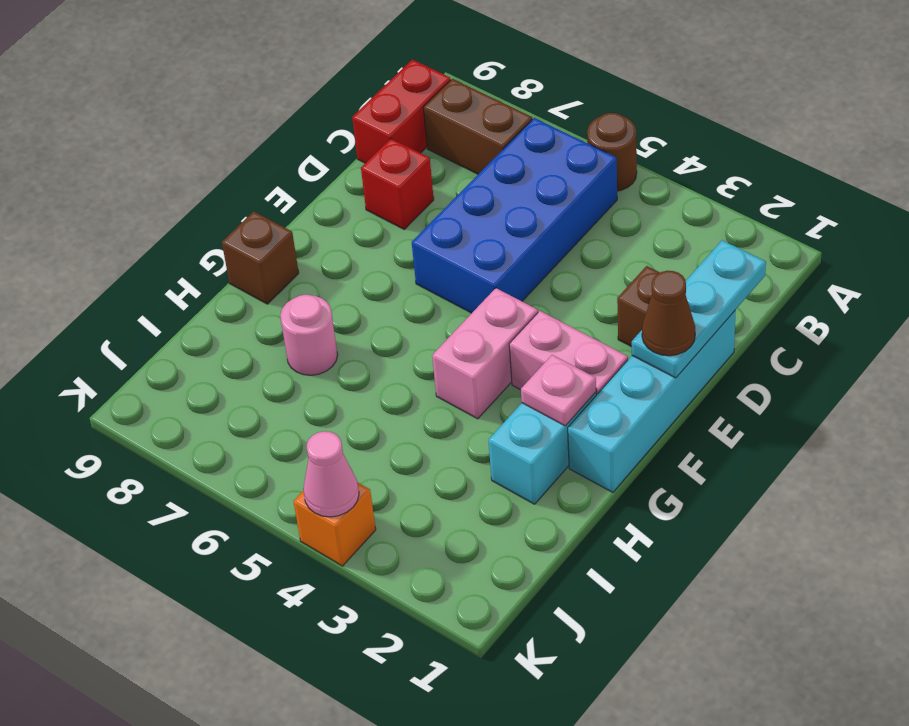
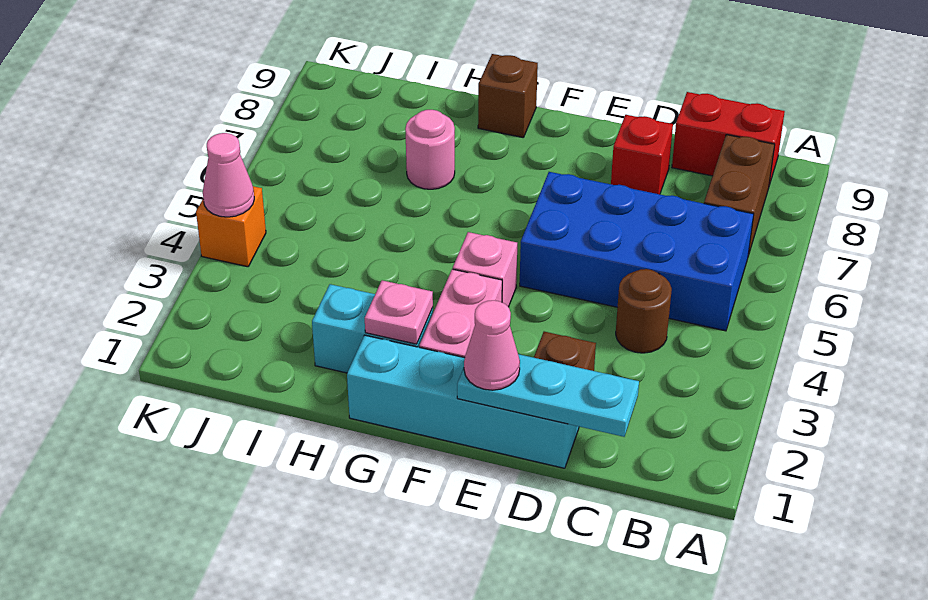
brown round brick A5 level 1 -> brown round brick C4 level 1
brown cone E1 level 3 -> pink cone E1 level 3
pink brick F4:G4 level 1 -> pink brick F4 level 1

